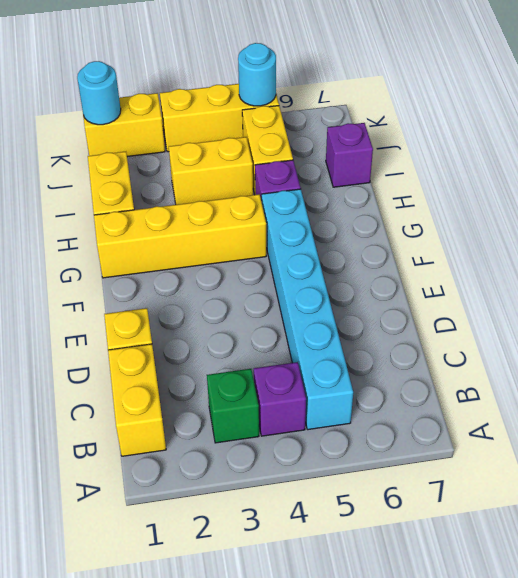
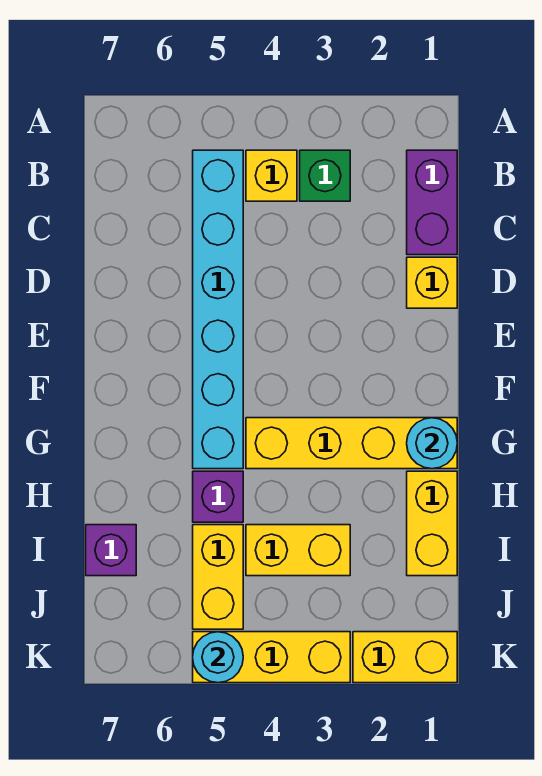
yellow brick B1:C1 level 1 -> purple brick B1:C1 level 1
purple brick B4 level 1 -> yellow brick B4 level 1
cyan round brick K1 level 2 -> cyan round brick G1 level 2

